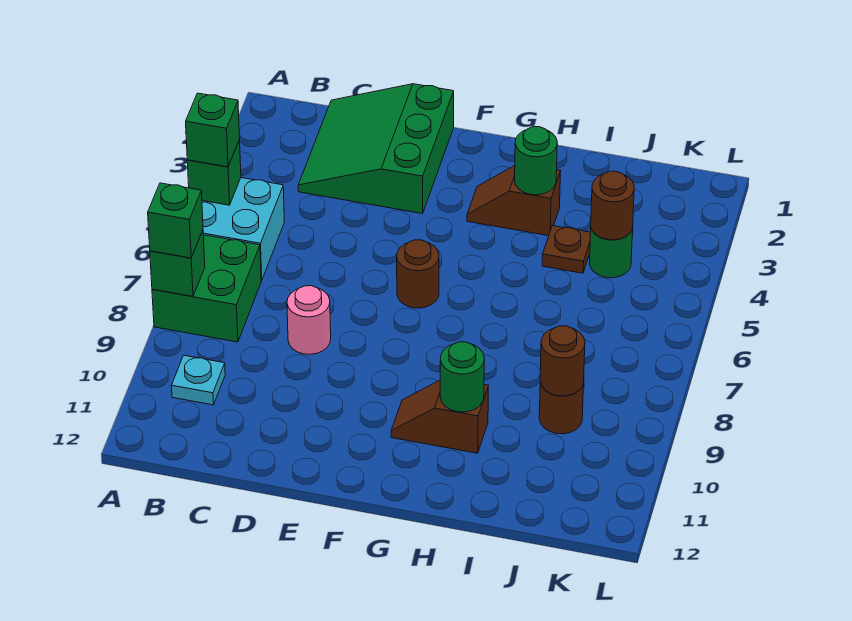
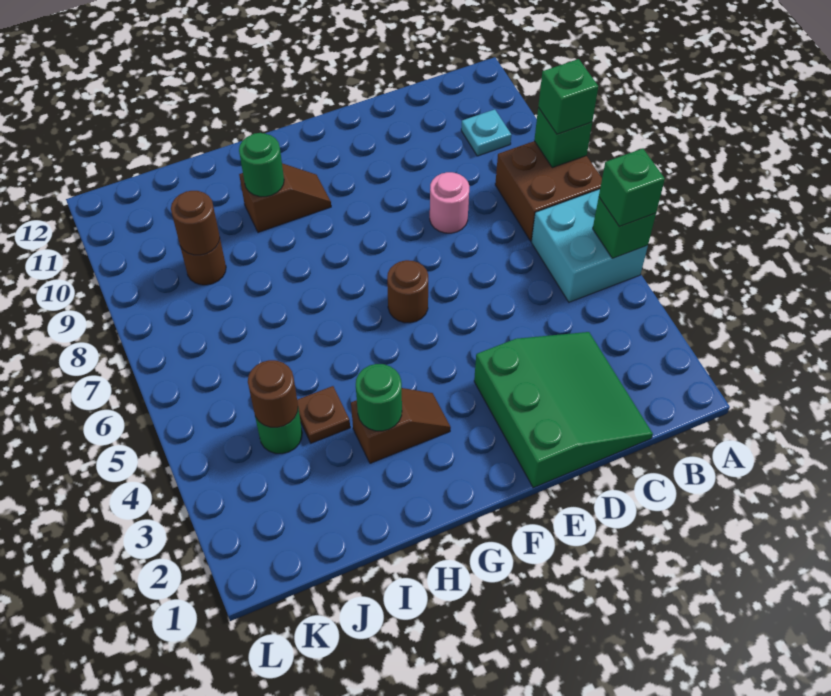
green brick A7:B8 level 1 -> brown brick A7:B8 level 1

